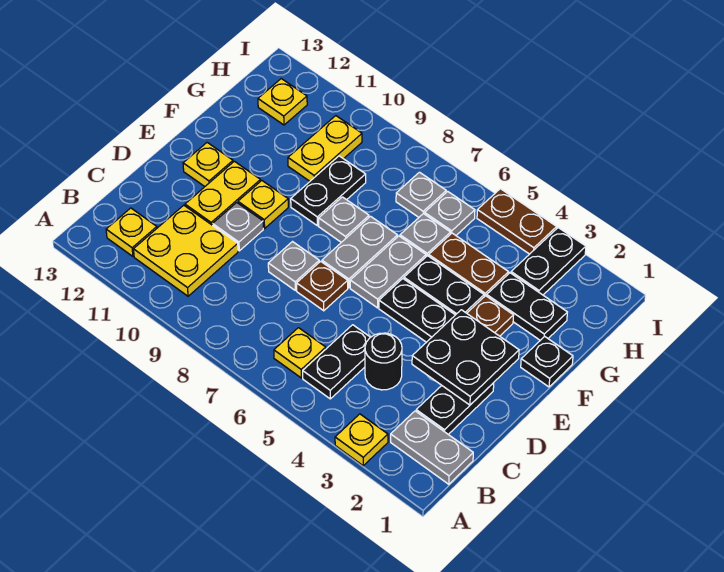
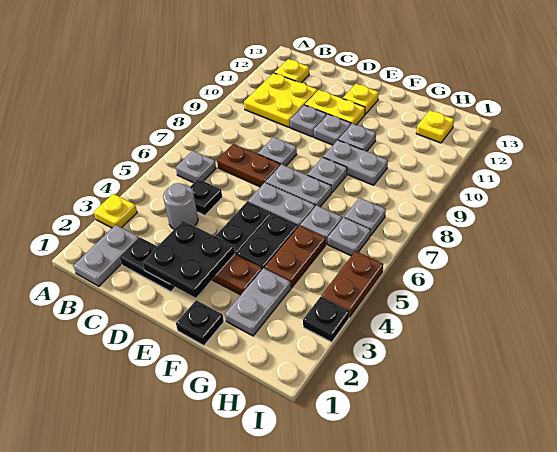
black plate B5:C5 level 1 -> black plate C5 level 1
yellow plate B6 level 1 -> grey plate B6 level 1
black round brick C4 level 1 -> grey round brick C4 level 1
brown plate D7 level 1 -> brown plate C7:D7 level 1
yellow plate E10 level 1 -> grey plate E10 level 1
black plate F9:G9 level 1 -> grey plate F9:G9 level 1
none -> grey plate F10 level 1
black plate G2:G3 level 1 -> grey plate G2:G3 level 1
yellow plate G10:H10 level 1 -> none
black plate H3:I3 level 1 -> black plate I3 level 1

